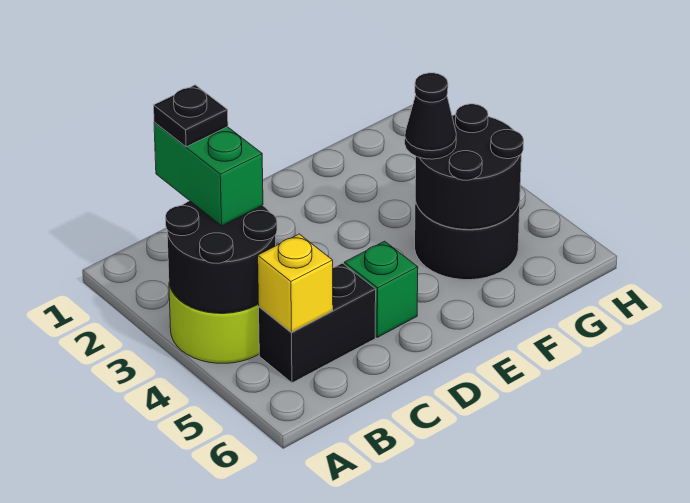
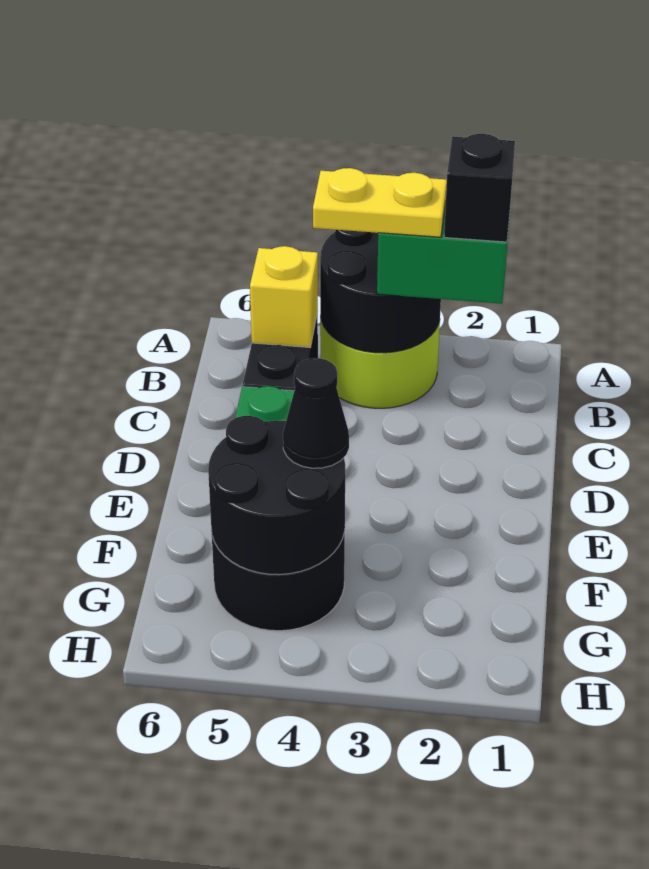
black plate B2 level 4 -> black brick B2 level 4
none -> yellow plate B3:B4 level 4

